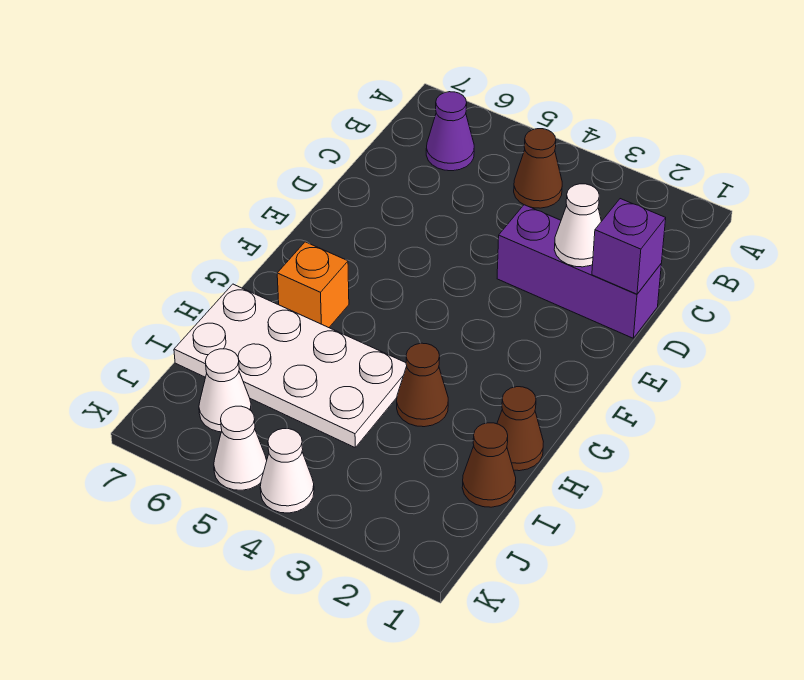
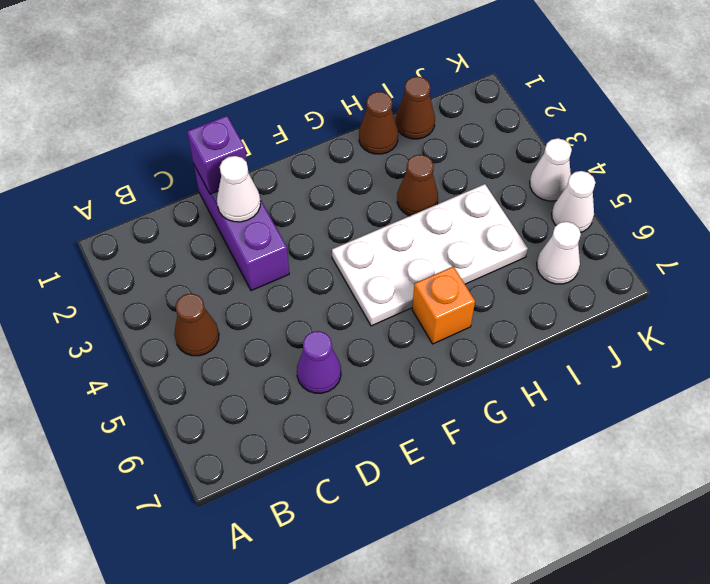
purple cone B6 level 1 -> purple cone D6 level 1
white plate H4:I7 level 1 -> white plate F4:I5 level 1

